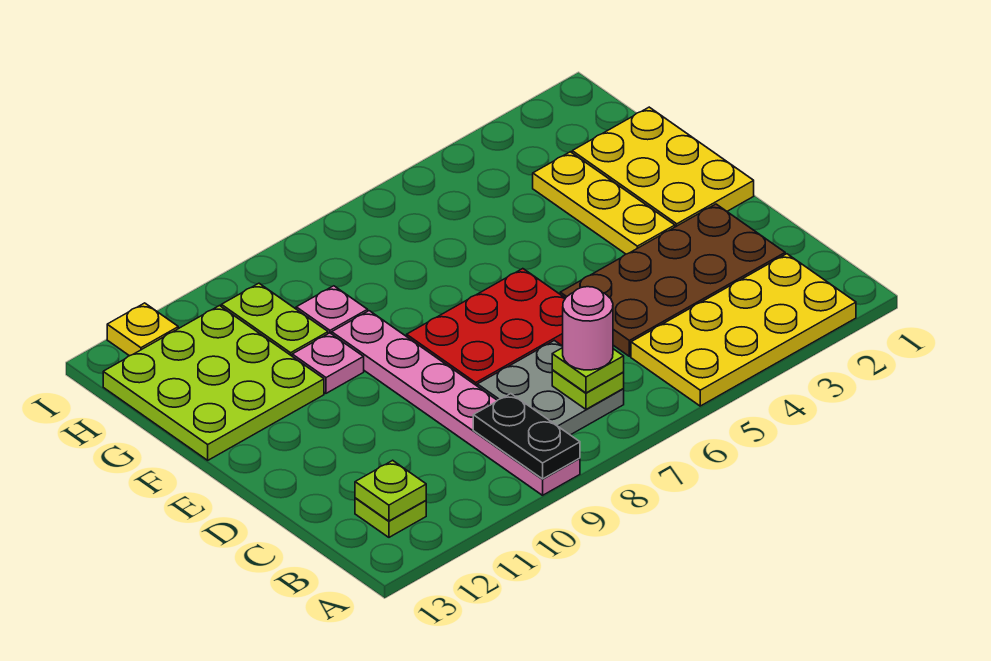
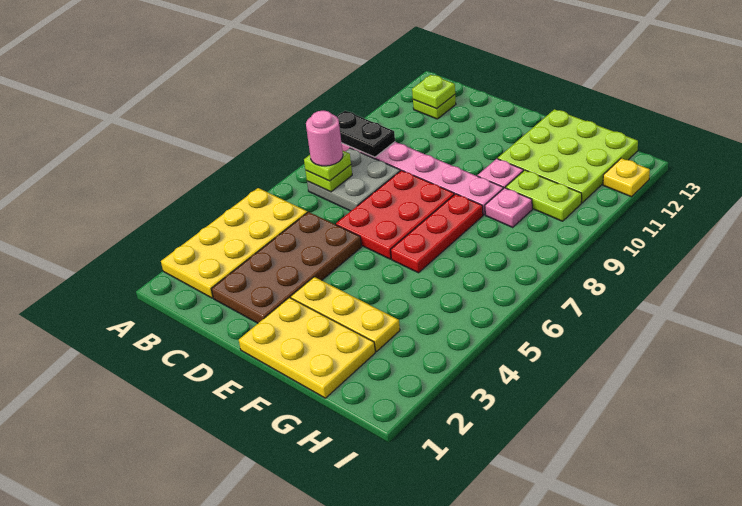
none -> red plate F6:F8 level 1

